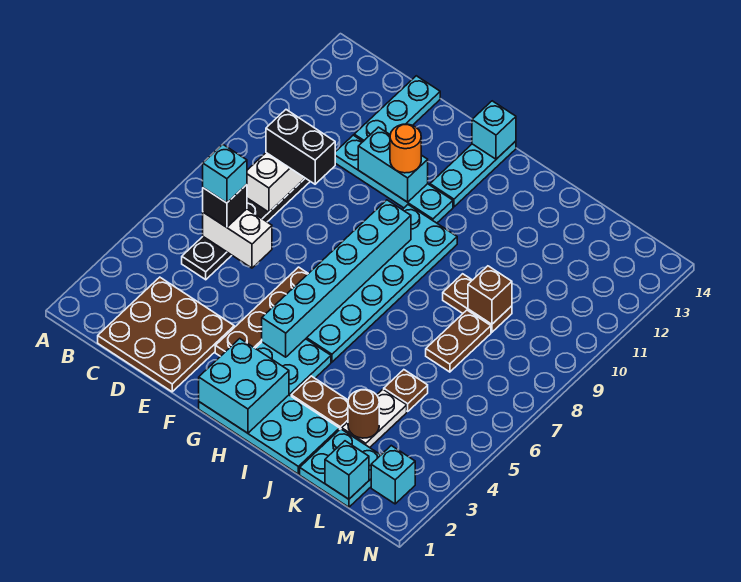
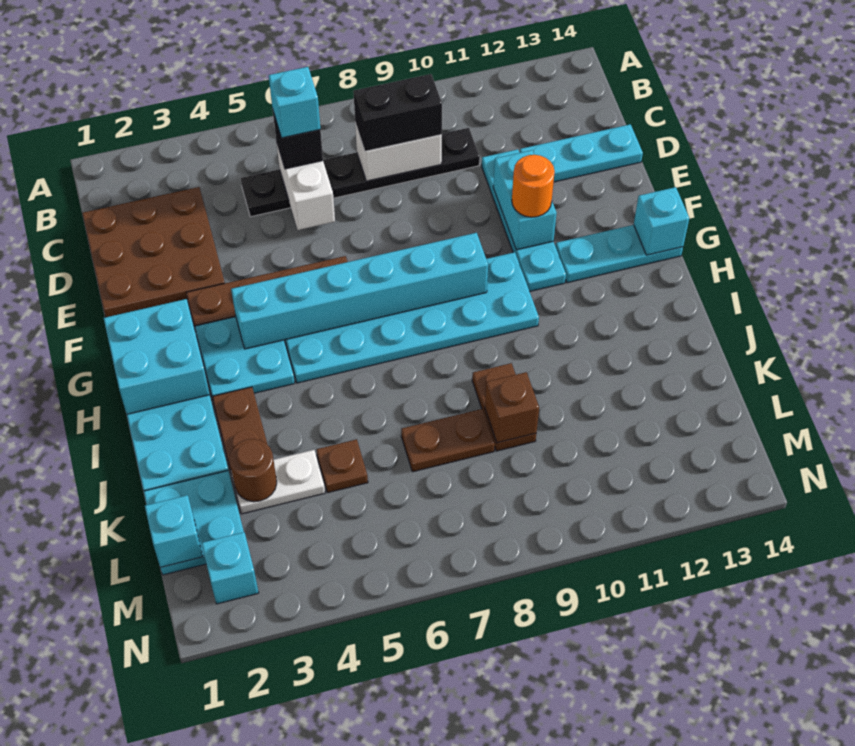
black brick C9:D9 level 3 -> black brick C8:C9 level 3

